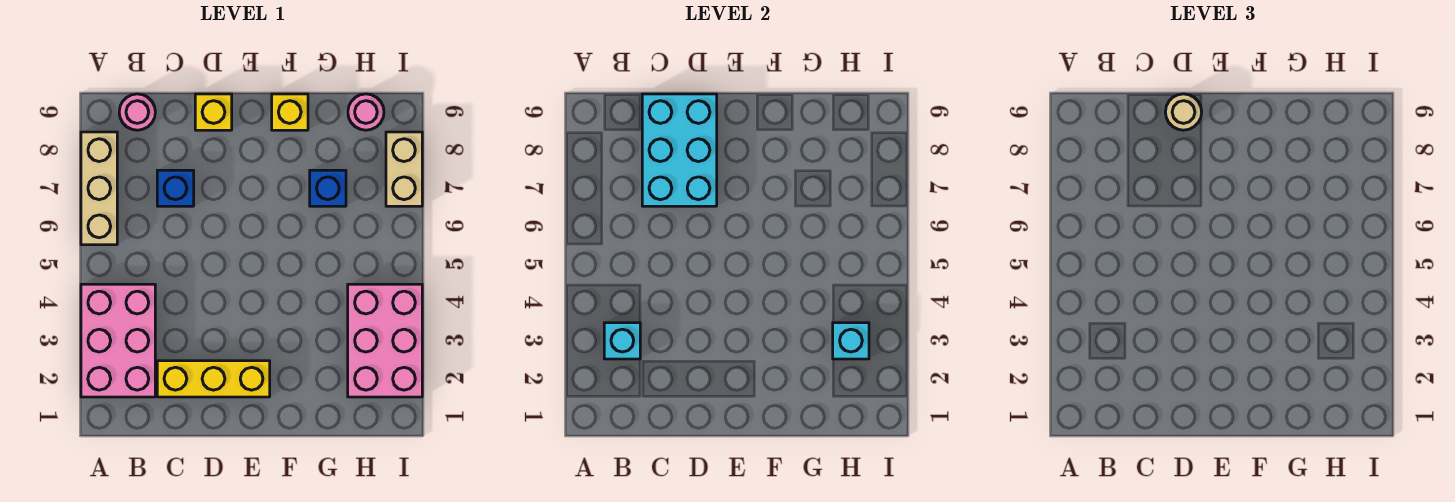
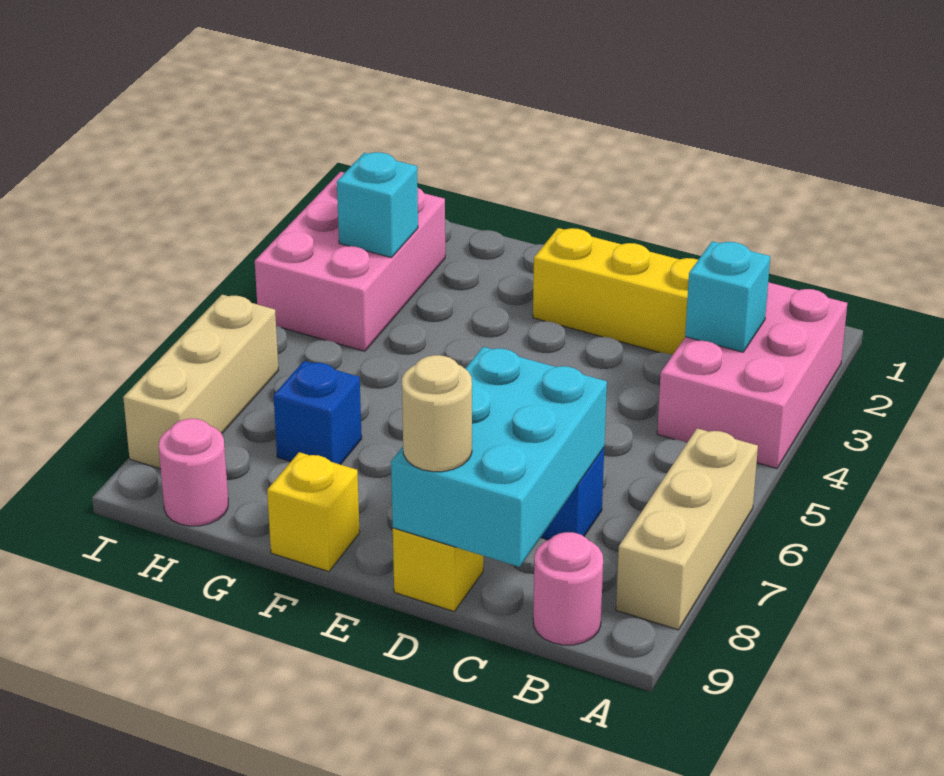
tan brick I7:I8 level 1 -> tan brick I6:I8 level 1

